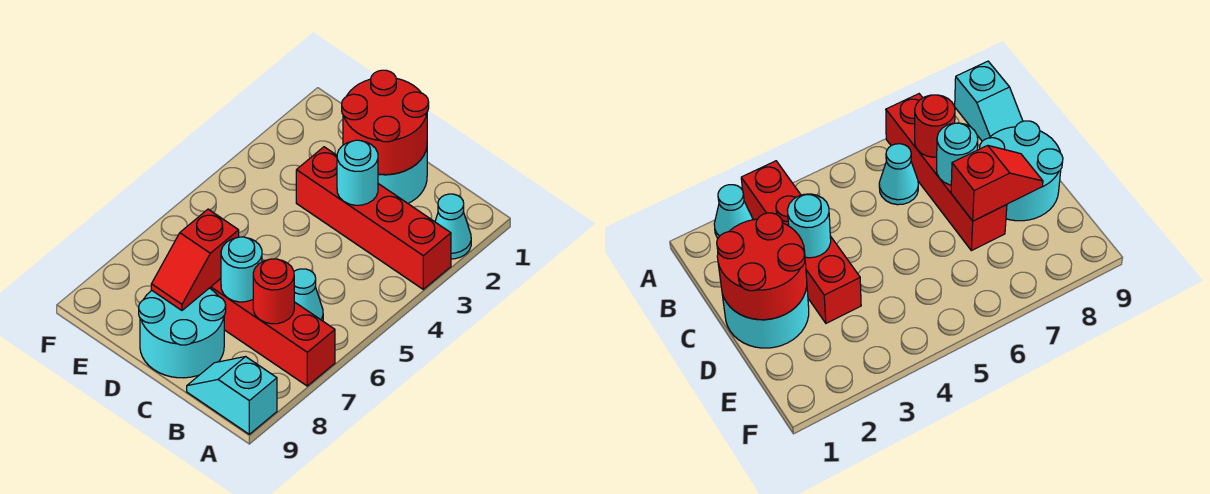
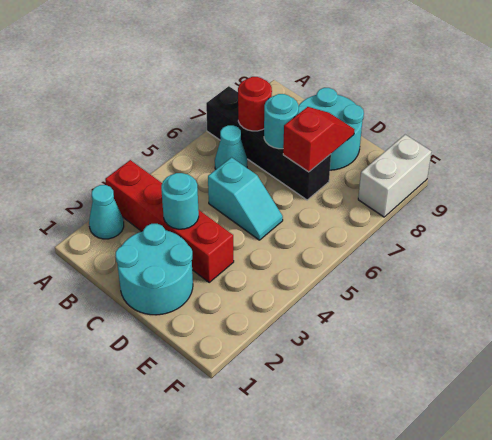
red brick A7:D7 level 1 -> black brick A7:D7 level 1
cyan slope A9:B9 level 1 top A -> cyan slope C5:D5 level 1 top C
red round brick C1:D2 level 2 -> none
none -> white brick F8:F9 level 1

